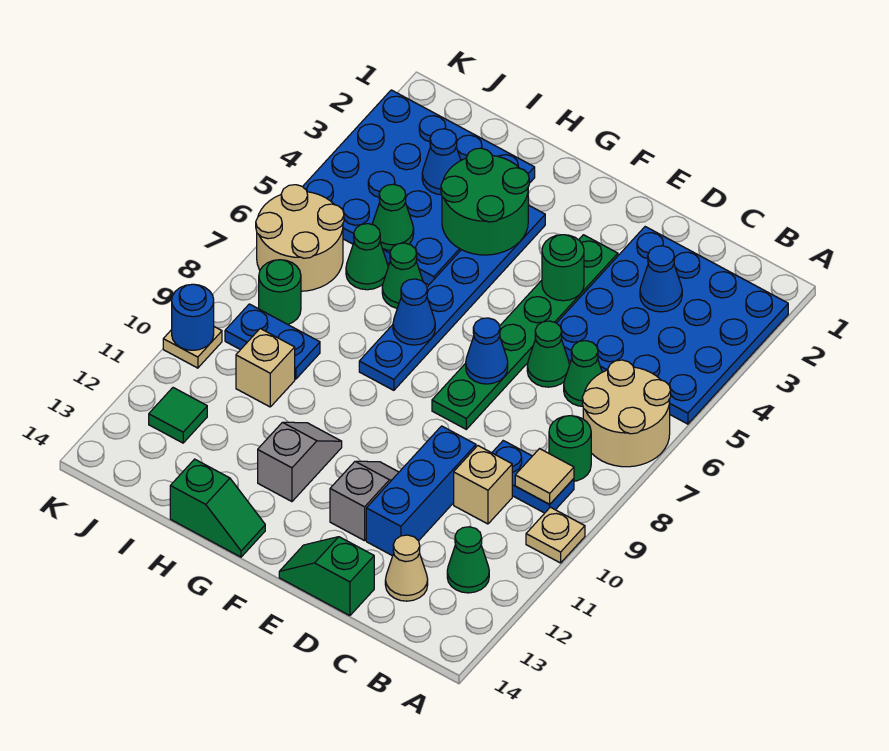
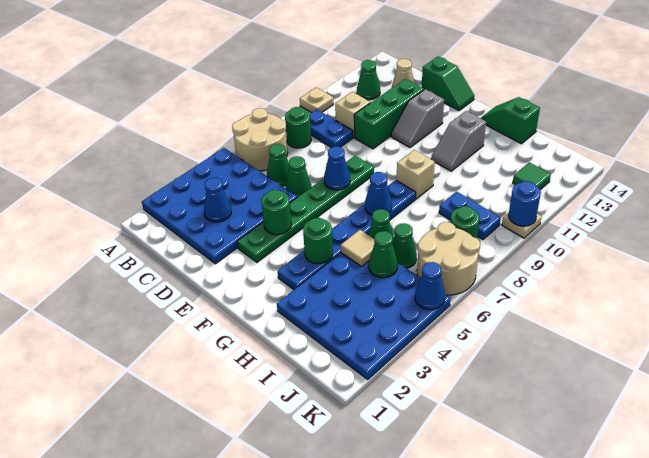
tan tile B9 level 2 -> tan tile H5 level 2
blue brick D10:D12 level 1 -> green brick D10:D12 level 1
green round brick G3:H4 level 2 -> green round brick G4 level 2
blue cone I3 level 2 -> blue cone K5 level 2
tan brick I10 level 1 -> tan brick G9 level 1

